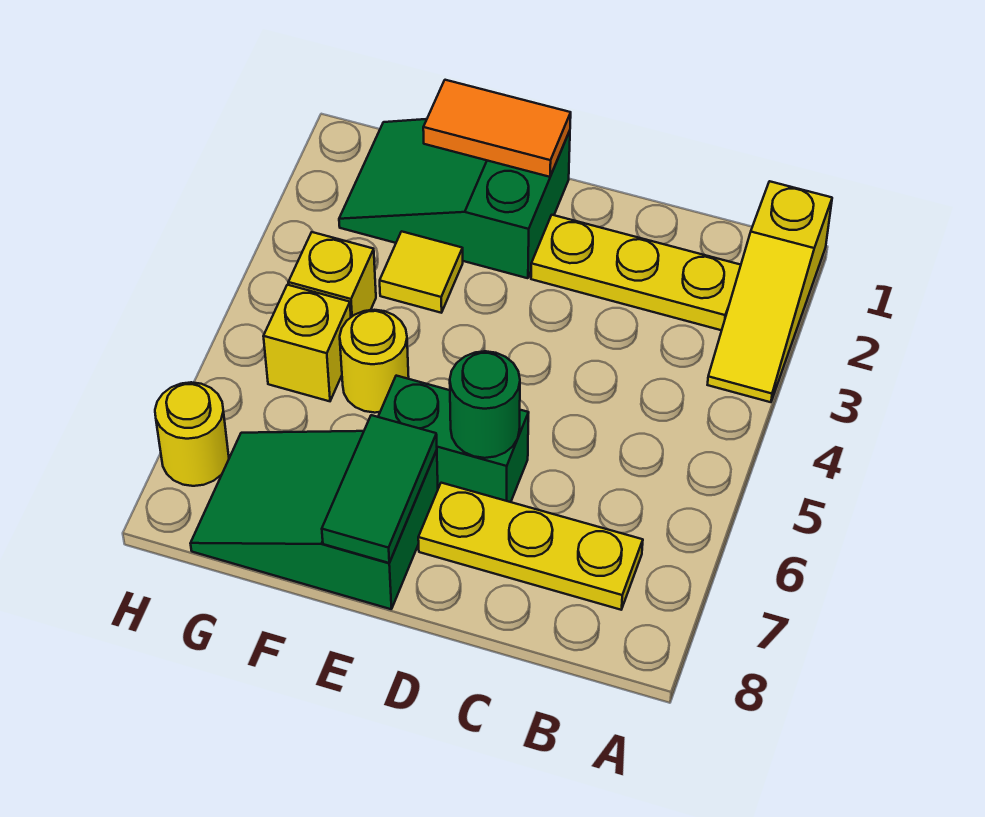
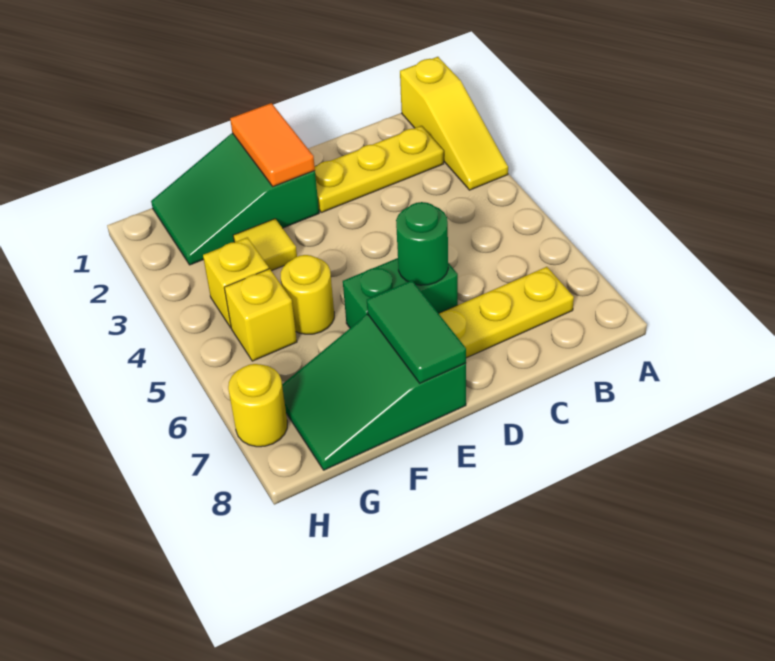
orange tile E1:F1 level 2 -> orange tile E1:E2 level 2

